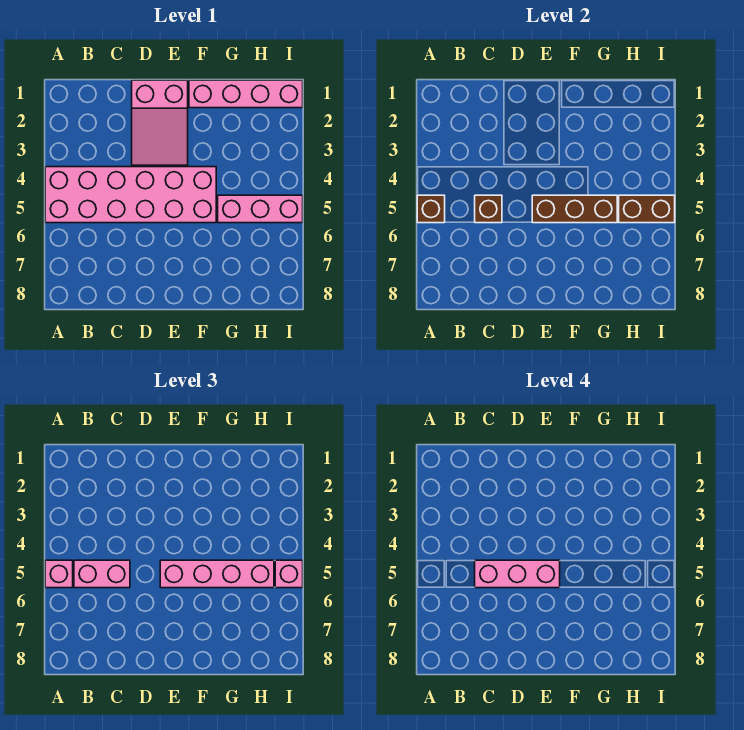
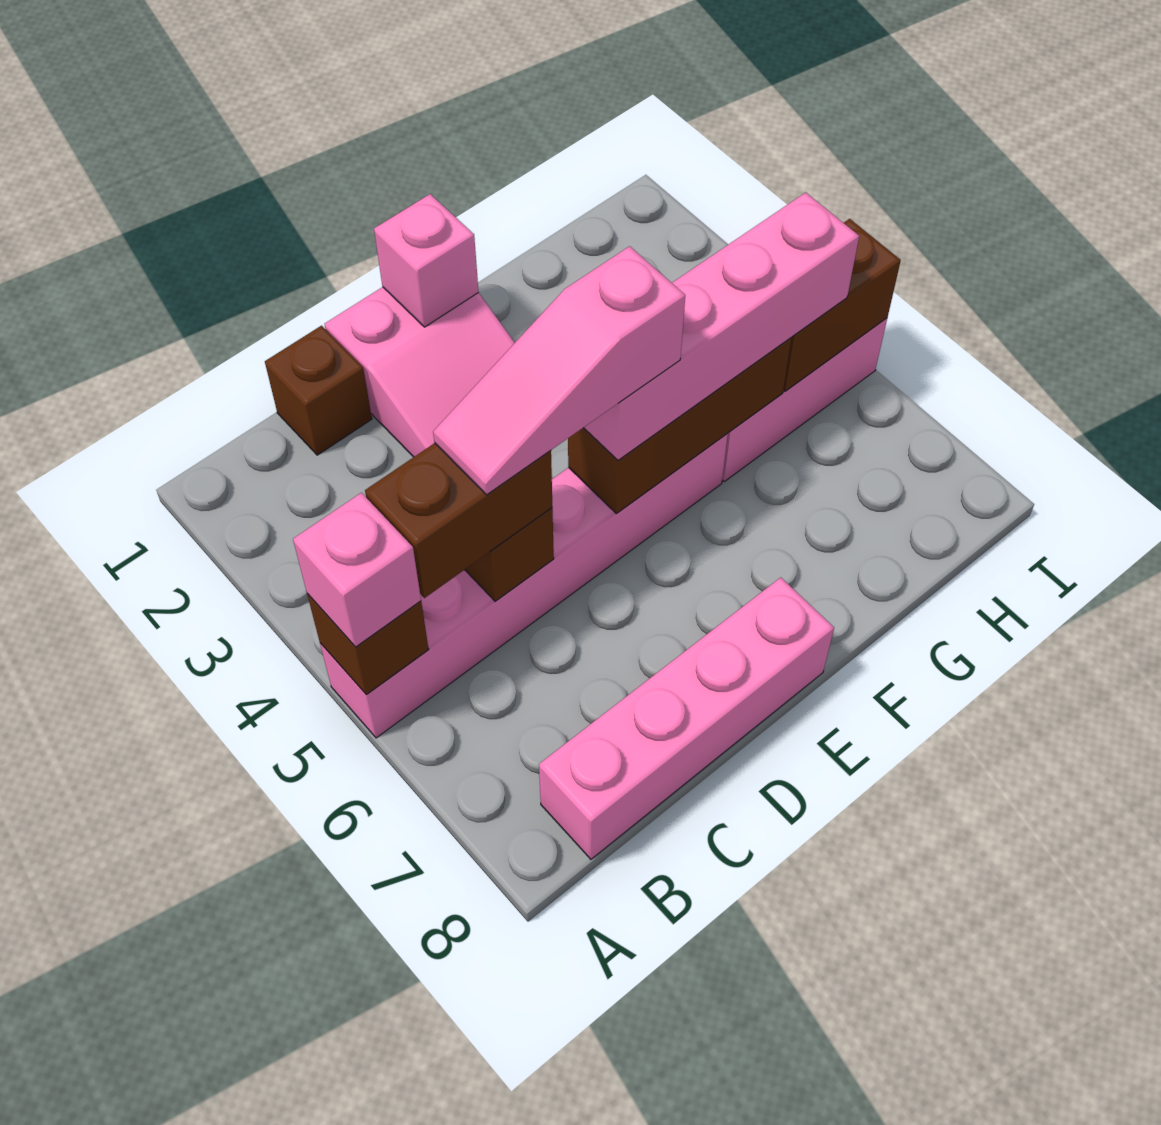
pink brick A4:F5 level 1 -> pink brick A5:F5 level 1
pink brick B5:C5 level 3 -> brown brick B5:C5 level 3
none -> brown brick C1 level 1
pink brick C5:E5 level 4 -> pink slope C5:E5 level 4 top E
pink brick F1:I1 level 1 -> pink brick B8:E8 level 1
pink brick I5 level 3 -> pink brick E1 level 2

